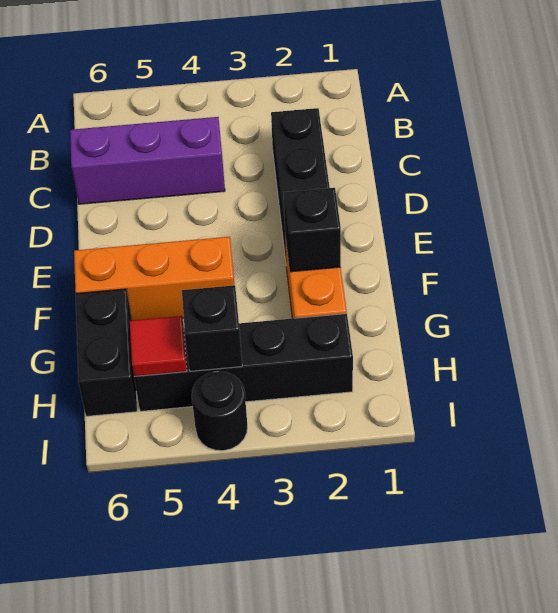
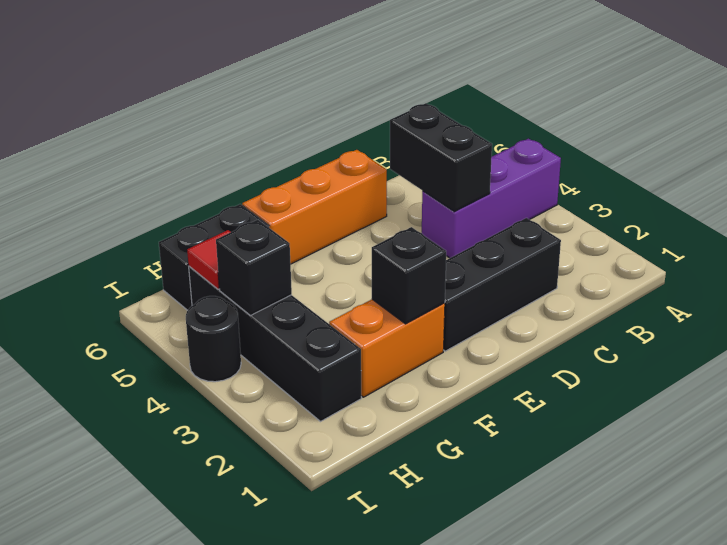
purple brick C4:C6 level 1 -> purple brick A4:C4 level 1
none -> black brick C4:C5 level 2
orange brick F4:F6 level 1 -> orange brick D6:F6 level 1

